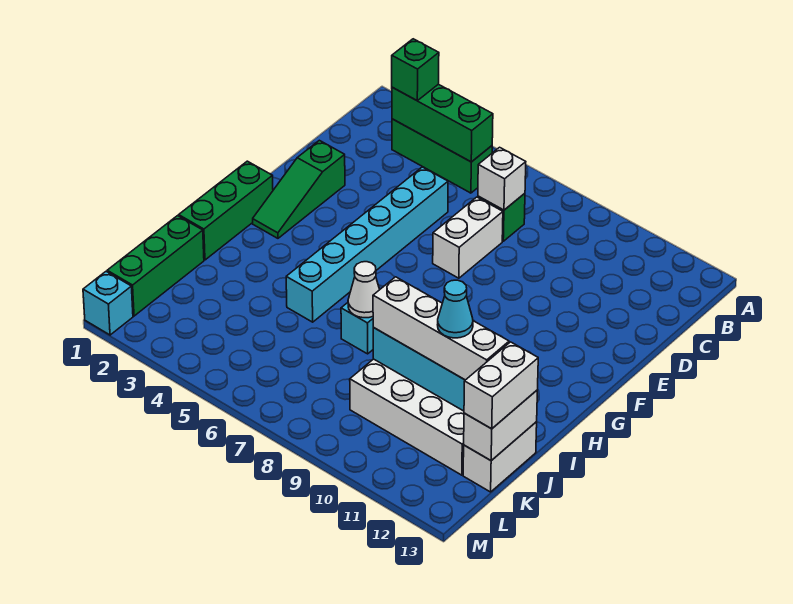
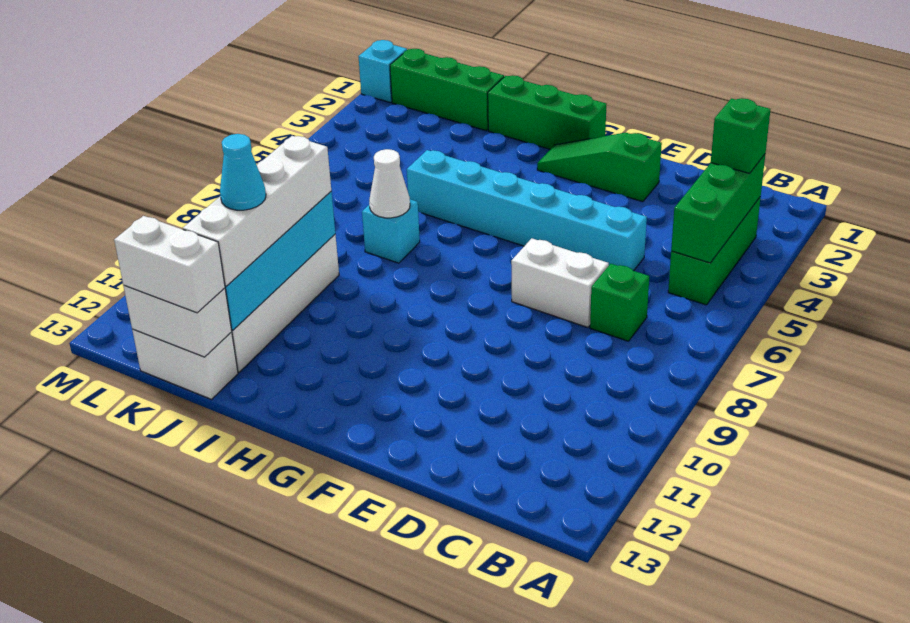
white brick C7 level 2 -> none

